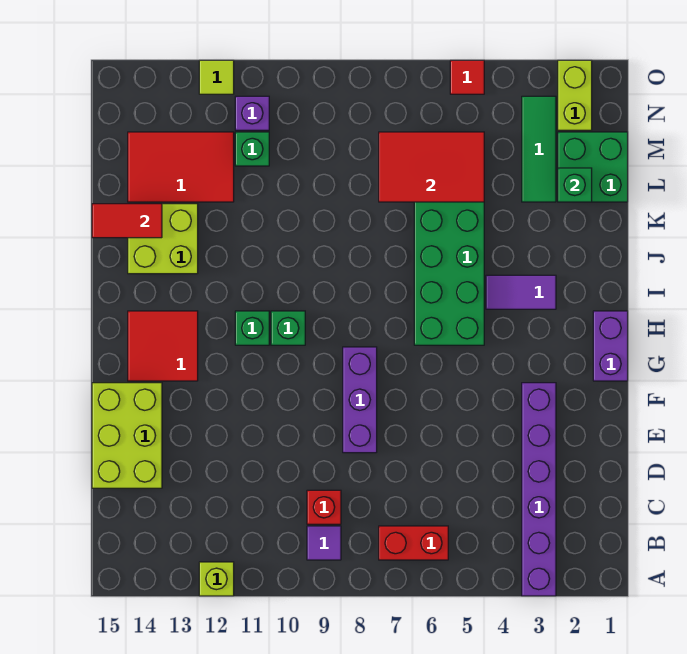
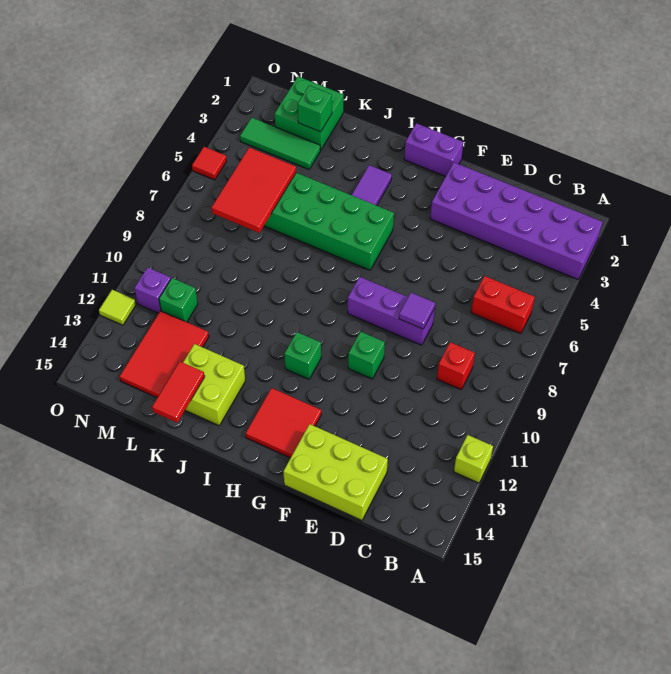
purple brick A3:F3 level 1 -> purple brick A2:F3 level 1
red brick B6:B7 level 1 -> red brick B6:C6 level 1
purple tile B9 level 1 -> purple tile E8 level 2
green brick H10 level 1 -> green brick F10 level 1
lime brick N2:O2 level 1 -> none

